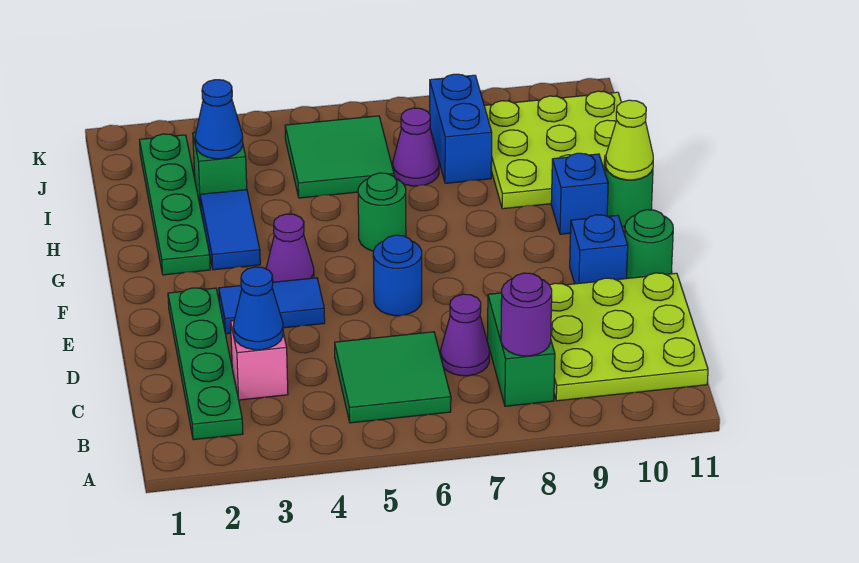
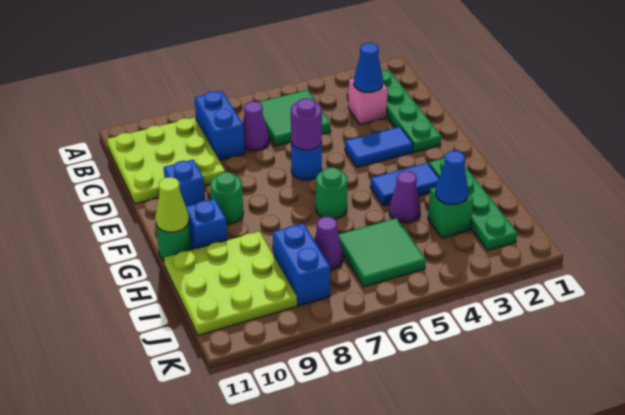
green brick B8:C8 level 1 -> blue brick B8:C8 level 1
purple round brick B8 level 2 -> purple round brick E6 level 2
green round brick E11 level 1 -> green round brick F9 level 1
purple cone F4 level 1 -> purple cone H4 level 1
blue tile G3:H3 level 1 -> blue tile G3:G4 level 1

